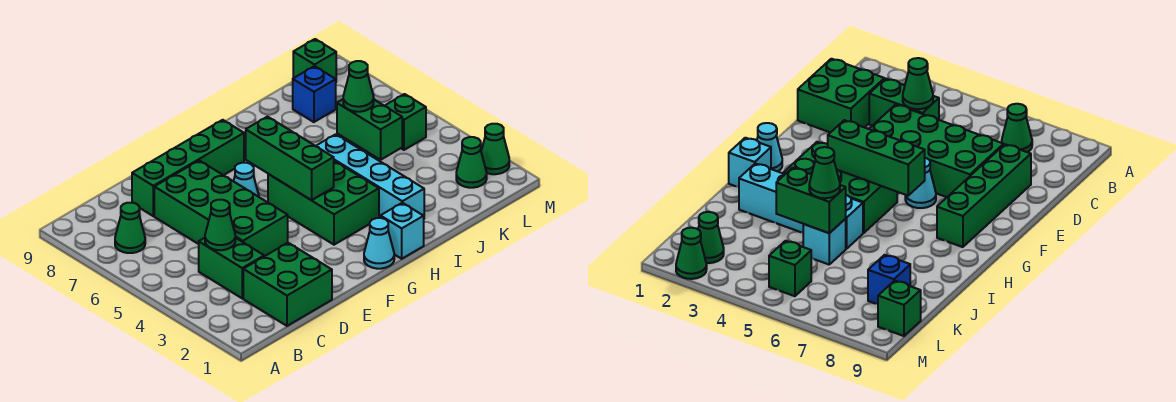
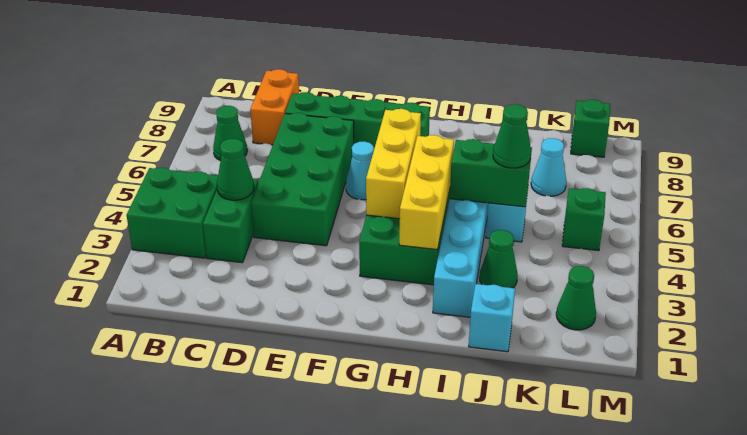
green brick C1:D2 level 1 -> green brick A3:B4 level 1
none -> orange brick C8:C9 level 1
cyan cone G1 level 1 -> cyan cone K7 level 1
green brick G4:G6 level 2 -> yellow brick G4:G6 level 2
cyan brick H1 level 1 -> cyan brick J1 level 1
none -> yellow brick H3:H5 level 2
green brick J4:J5 level 2 -> green brick I5:J5 level 2
blue brick K8 level 1 -> none
green cone M2 level 1 -> green cone J3 level 1

